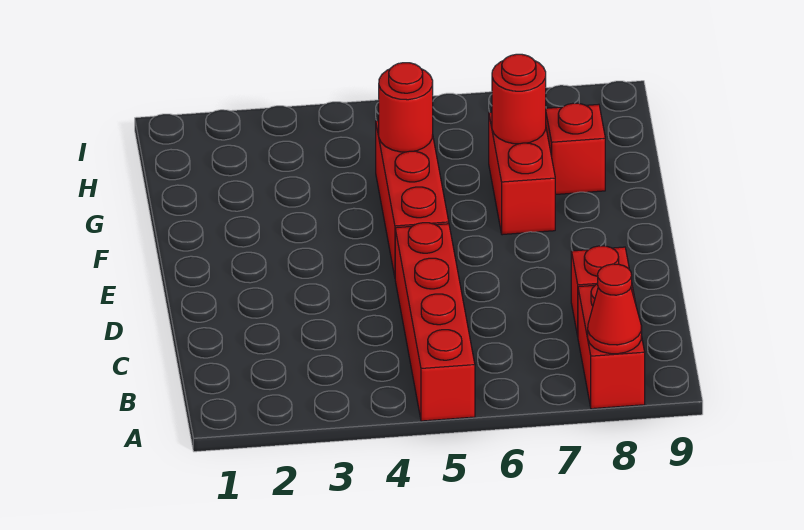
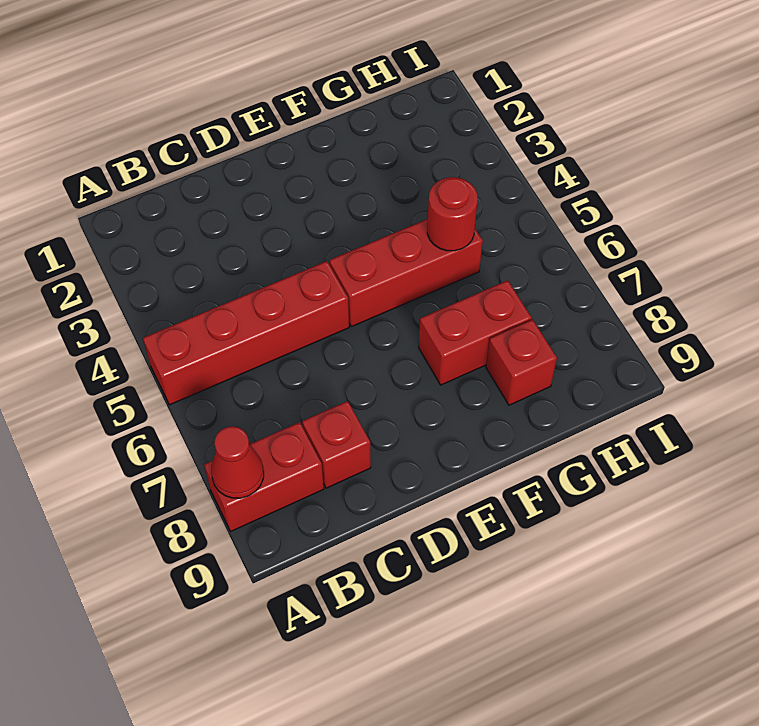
red round brick G7 level 2 -> none

